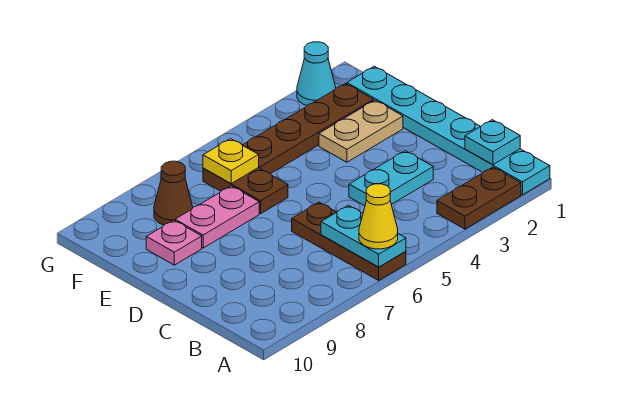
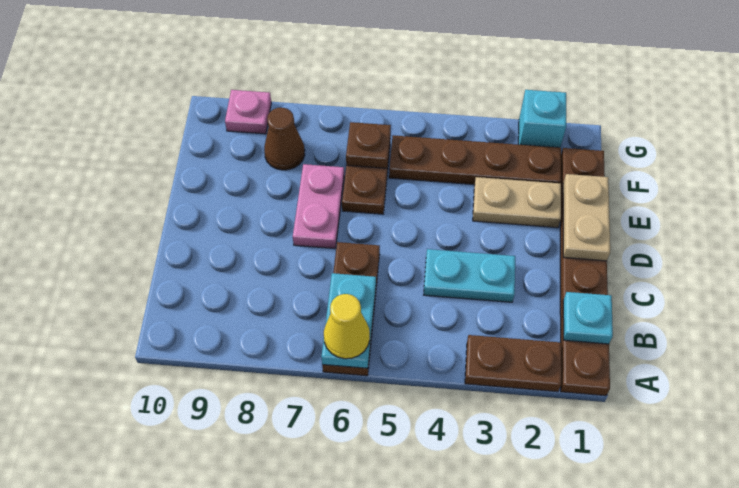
cyan plate A1:F1 level 1 -> brown plate A1:F1 level 1
none -> tan plate D1:E1 level 2
pink plate E7:E8 level 1 -> pink plate D7:E7 level 1
pink plate E9 level 1 -> pink plate G9 level 1
yellow plate F6 level 2 -> brown plate F6 level 2
cyan cone G2 level 1 -> cyan brick G2 level 1

